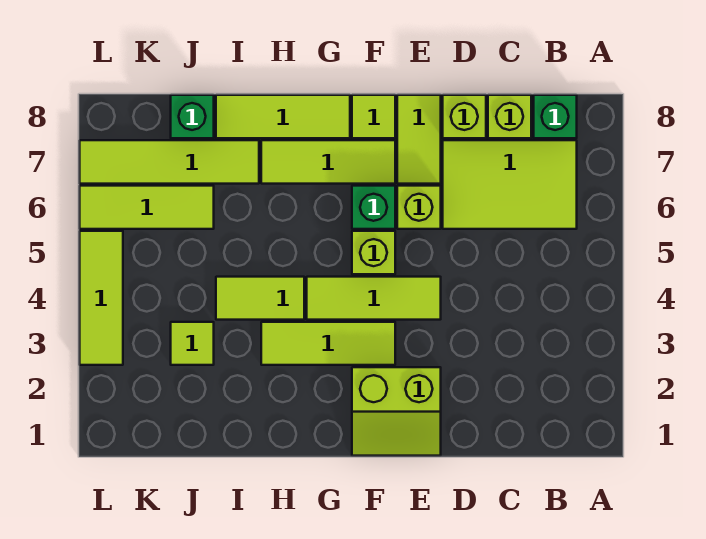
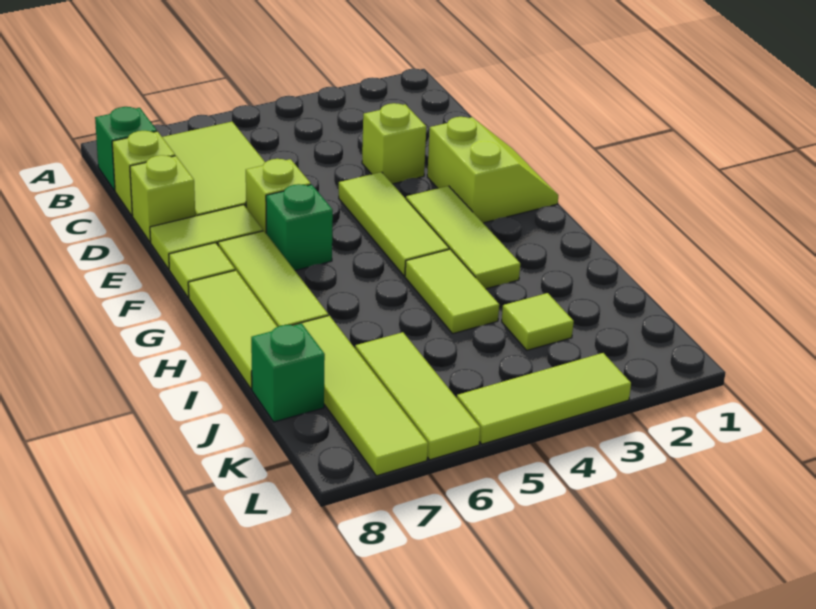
lime brick F5 level 1 -> lime brick D3 level 1

